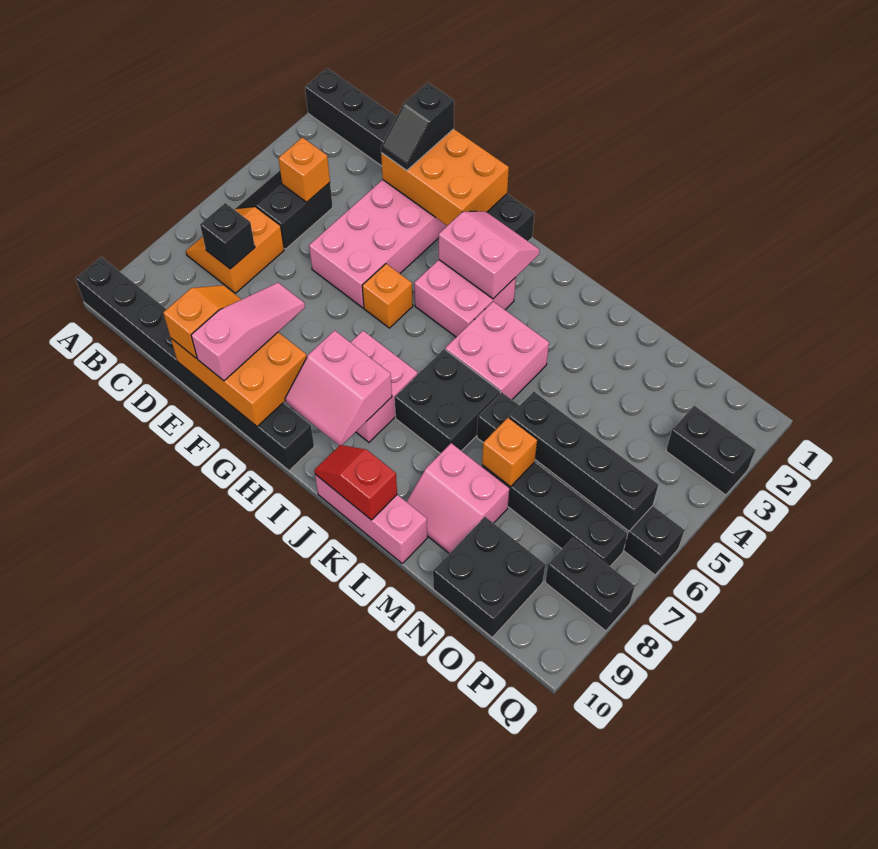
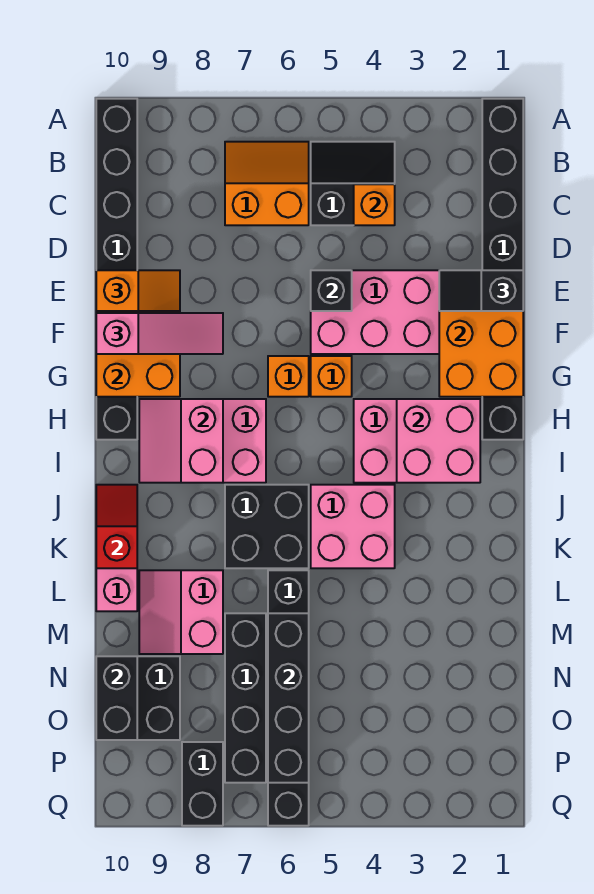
black brick C7 level 2 -> black brick E5 level 2
pink slope H2:I3 level 2 top 3 -> pink brick H2:I3 level 2
orange brick M7 level 2 -> orange brick G6 level 1
black brick P3:Q3 level 1 -> black brick N10:O10 level 2

